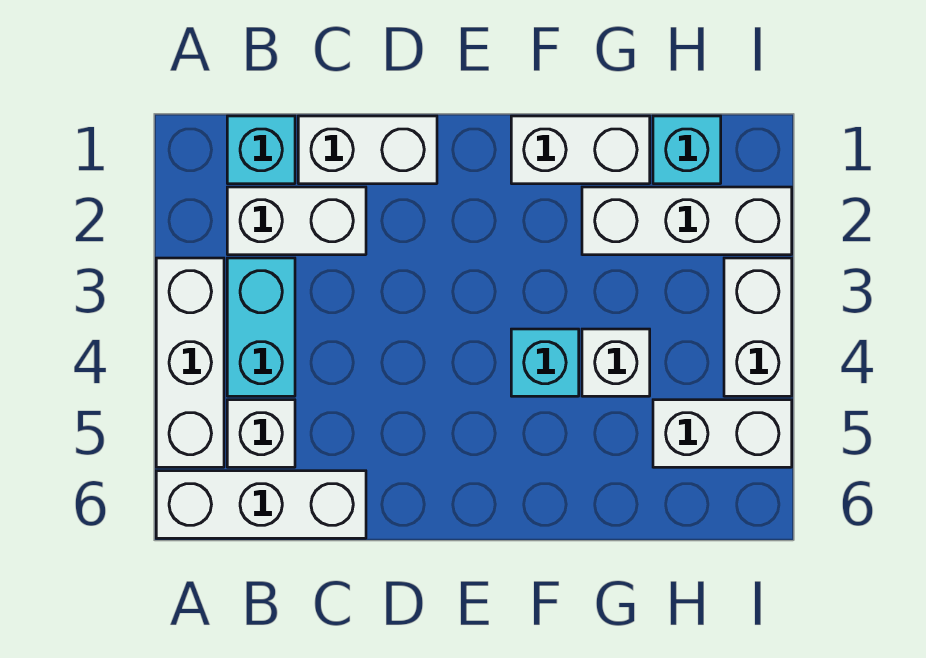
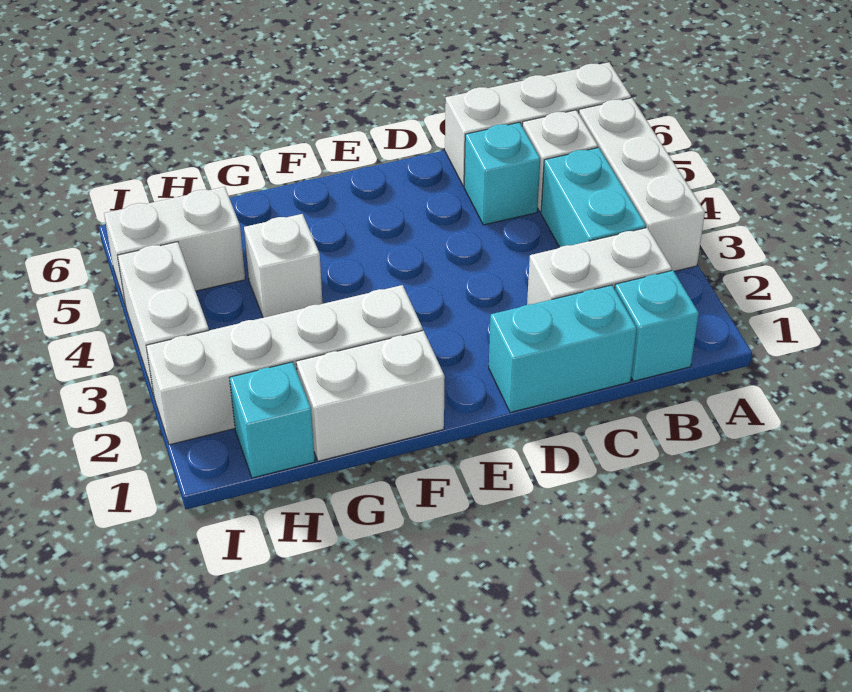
white brick C1:D1 level 1 -> cyan brick C1:D1 level 1
cyan brick F4 level 1 -> cyan brick C5 level 1
white brick G2:I2 level 1 -> white brick F2:I2 level 1

